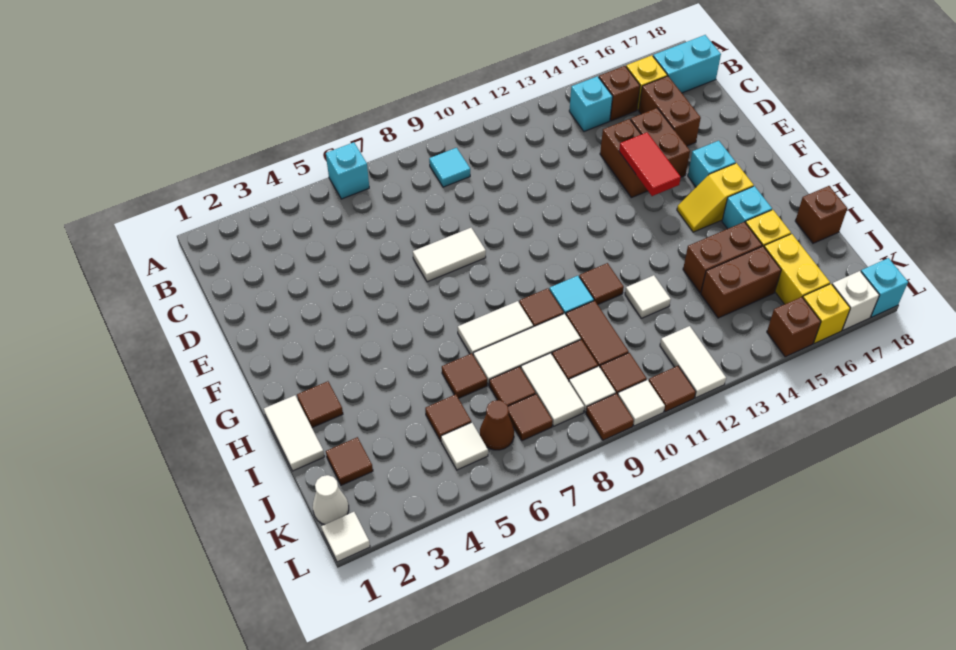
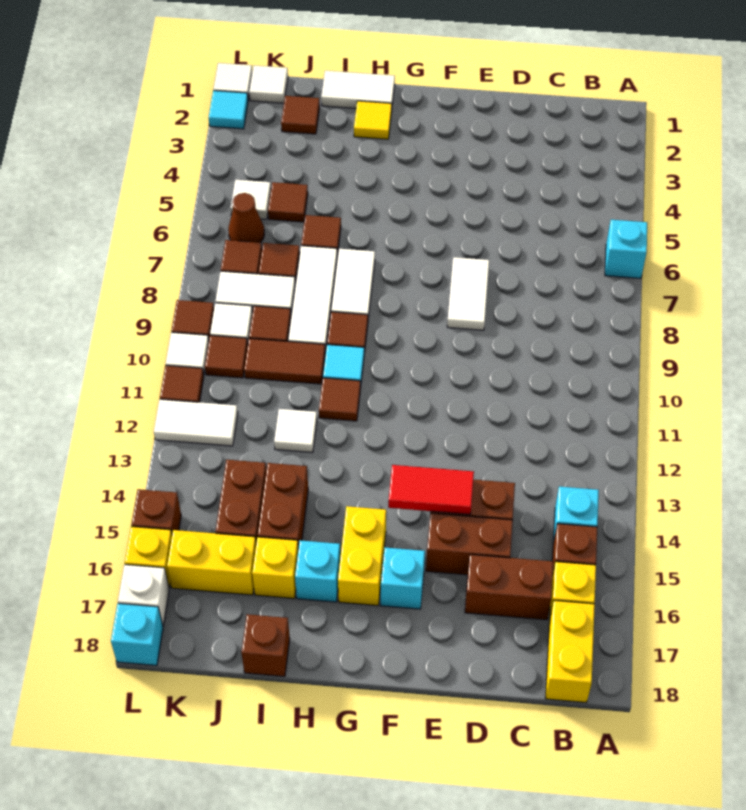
cyan tile B9 level 1 -> cyan tile L2 level 1
cyan brick B17:B18 level 1 -> yellow brick B17:B18 level 1
yellow slope G15:G16 level 1 top 16 -> yellow brick G15:G16 level 1
brown tile H2 level 1 -> yellow tile H2 level 1
white cone K1 level 1 -> white tile K1 level 1

